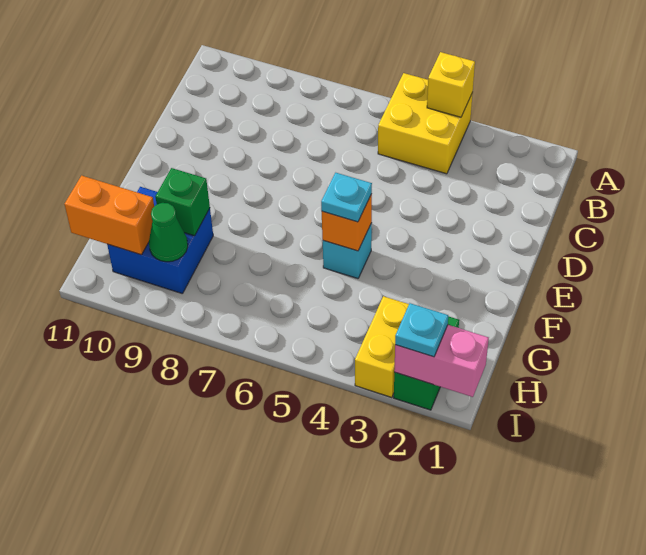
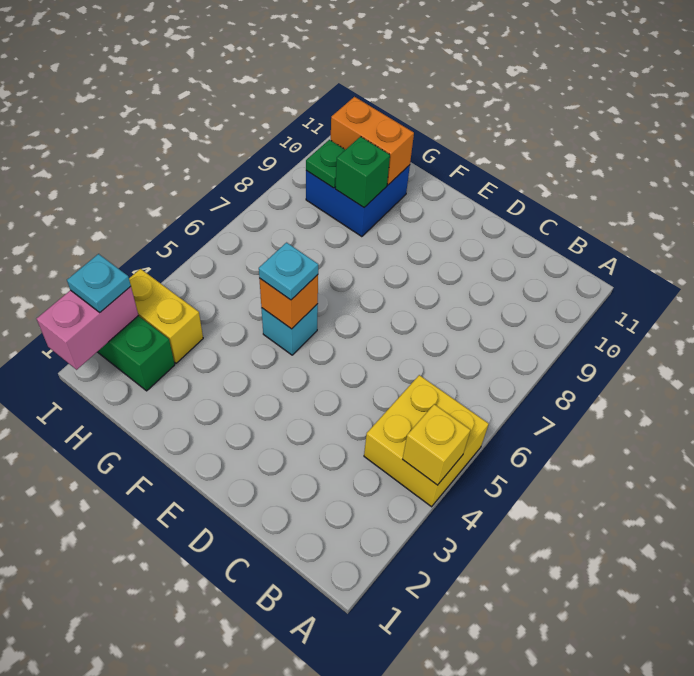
green cone H9 level 2 -> green plate H9 level 2
orange brick H10:H11 level 2 -> orange brick G10:H10 level 2

